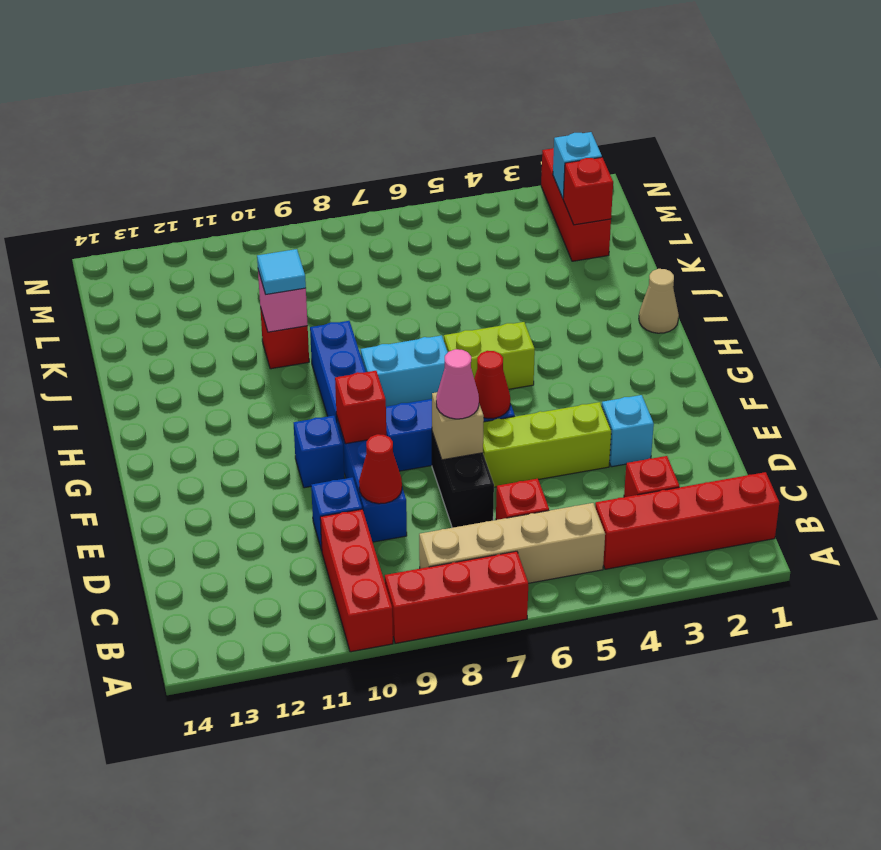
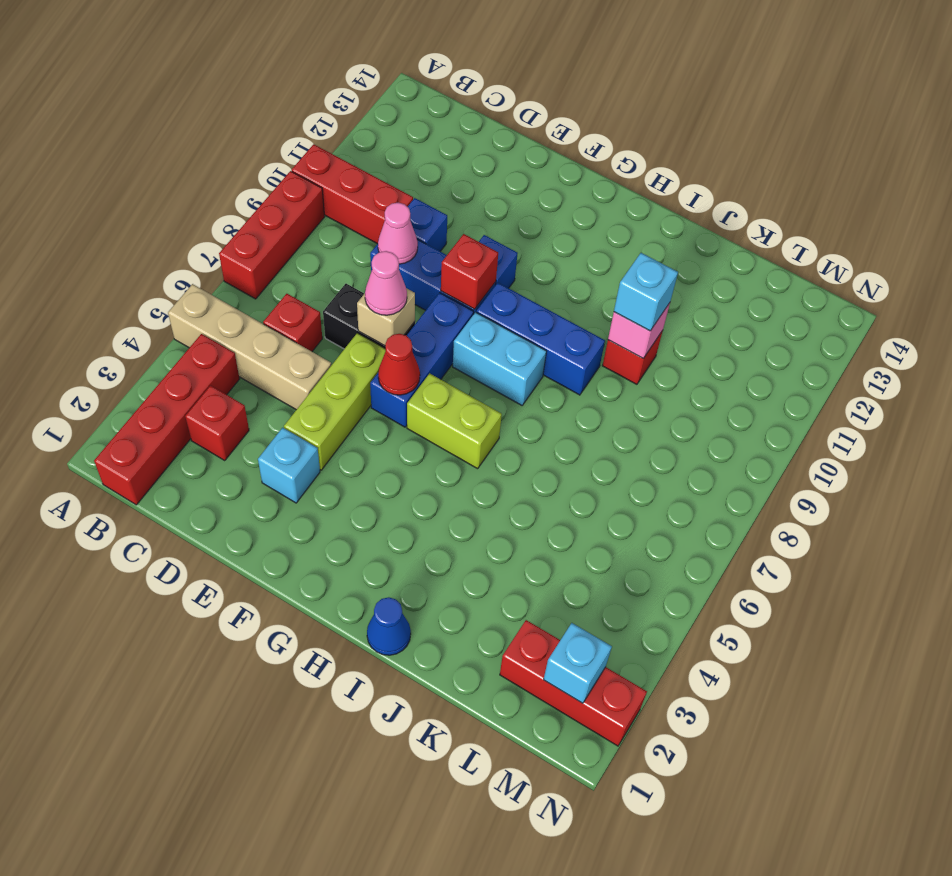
tan brick B5:B8 level 1 -> tan brick A5:D5 level 1
red cone D9 level 2 -> pink cone D9 level 2
lime brick H5:H6 level 1 -> lime brick G6:H6 level 1
cyan brick H7:H8 level 1 -> cyan brick G8:H8 level 1
tan cone I1 level 1 -> blue cone I1 level 1
cyan tile J10 level 3 -> cyan brick J10 level 3
red brick L2 level 2 -> none

